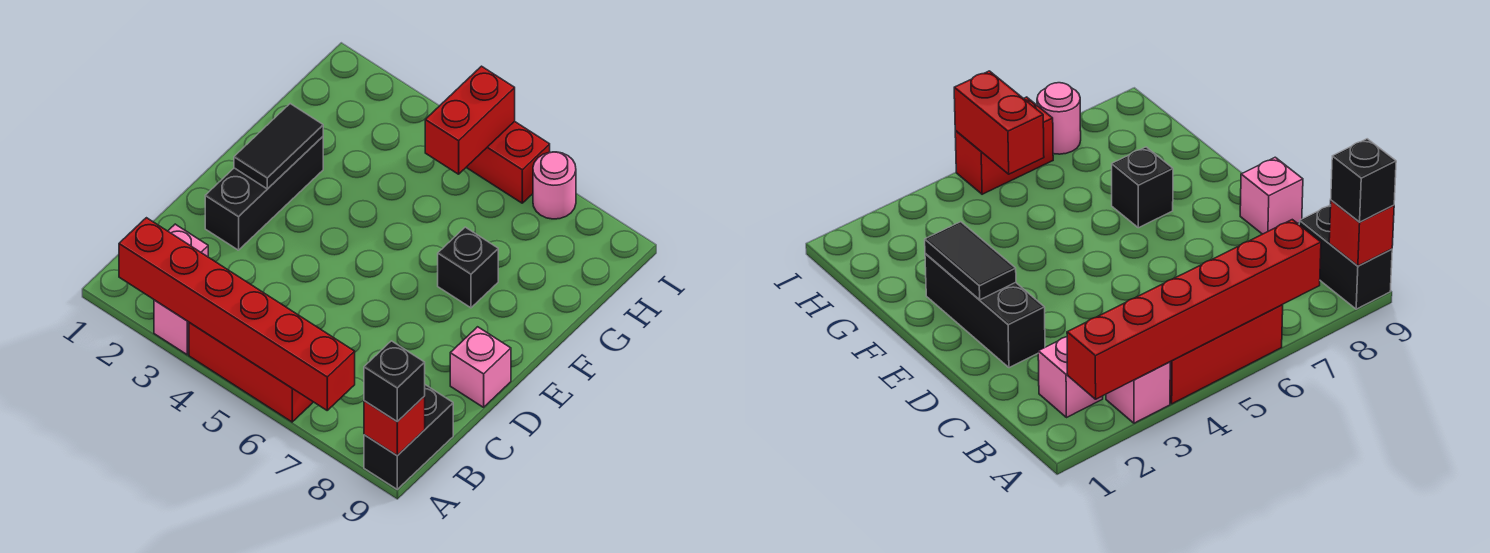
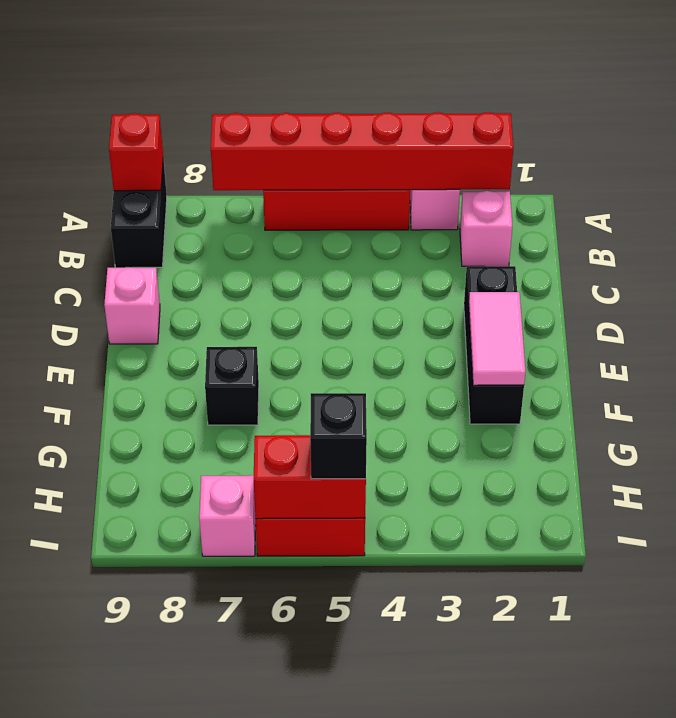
black brick A9 level 3 -> black brick I5 level 3
black tile E2:F2 level 2 -> pink tile E2:F2 level 2
red brick H5:I5 level 2 -> red brick I5:I6 level 2
pink round brick I7 level 1 -> pink brick I7 level 1

